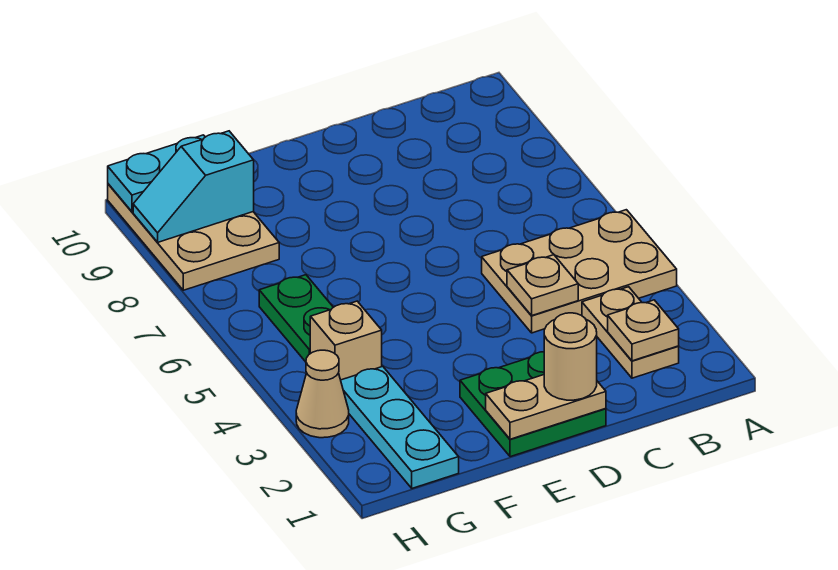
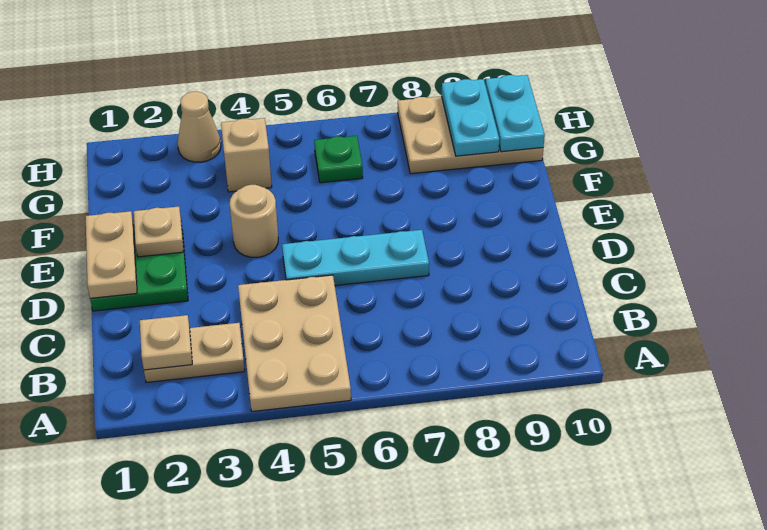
tan plate C4 level 2 -> tan plate E2 level 2
tan round brick D1 level 3 -> tan round brick E4 level 1
cyan plate G1:G3 level 1 -> cyan plate D5:D7 level 1
green plate G5:G6 level 1 -> green plate G6 level 1
cyan slope G9:H9 level 2 top G -> cyan plate G9:H9 level 2

